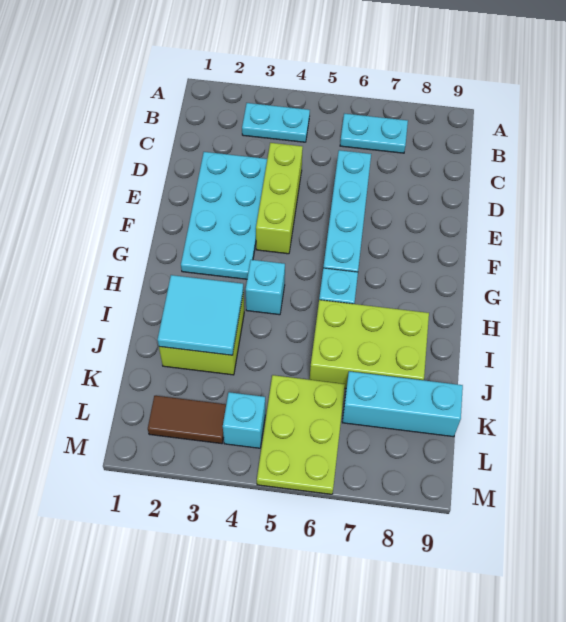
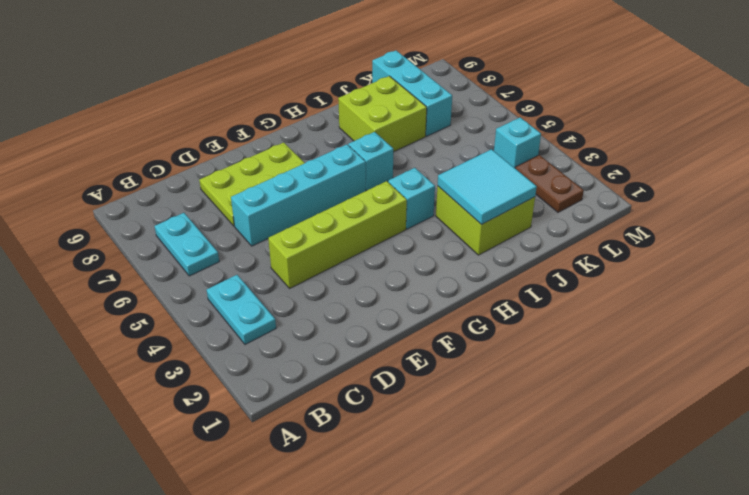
cyan plate D2:G3 level 1 -> none
lime brick D4:F4 level 1 -> lime brick D4:G4 level 1
lime brick I6:J8 level 1 -> lime brick I7:J8 level 1
lime plate K5:M6 level 1 -> lime plate D7:F8 level 1
brown tile L2:L3 level 1 -> brown plate L2:L3 level 1

